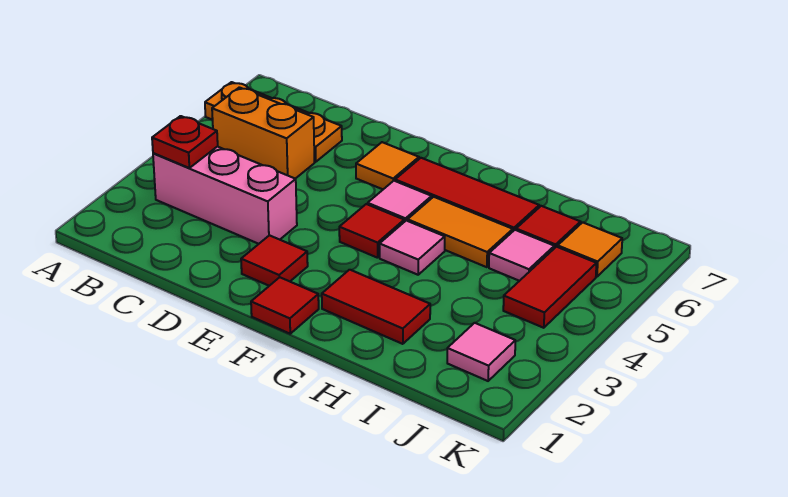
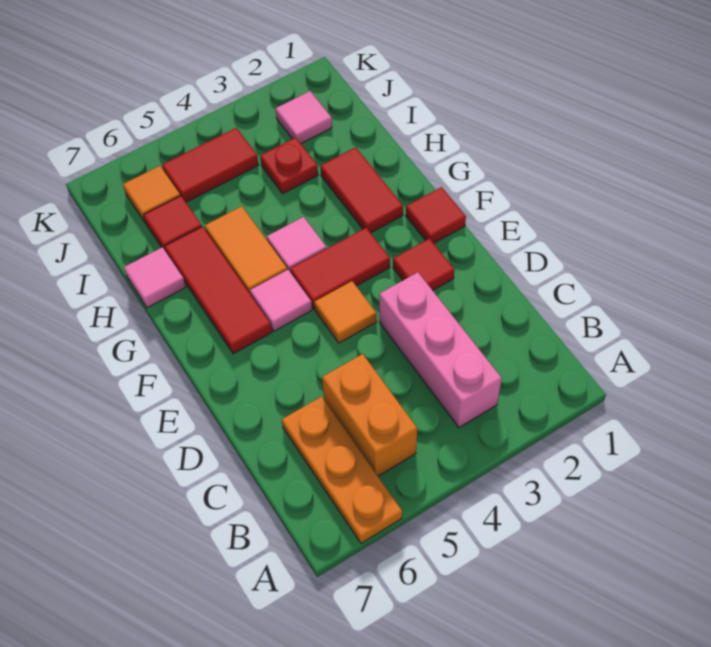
red plate B3 level 2 -> red plate I3 level 1
orange tile E6 level 1 -> orange tile E4 level 1
red tile F4 level 1 -> red tile F3:F4 level 1
pink tile I5 level 1 -> pink tile H7 level 1

